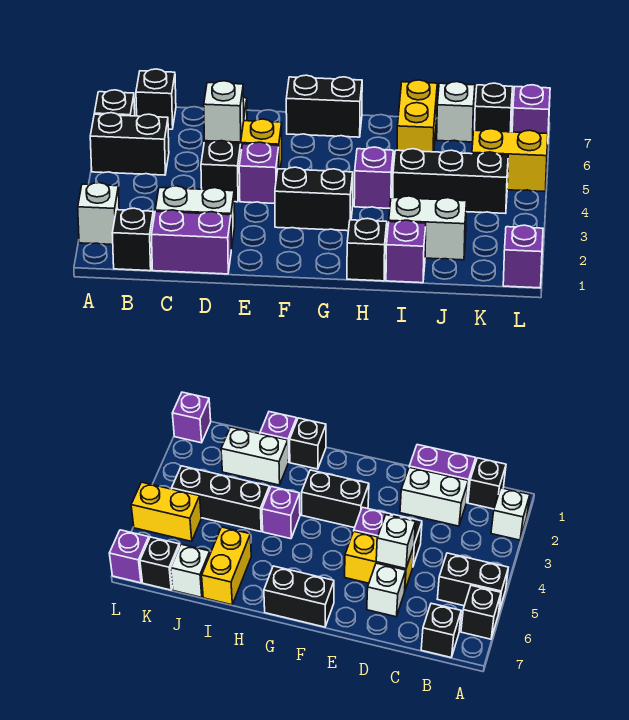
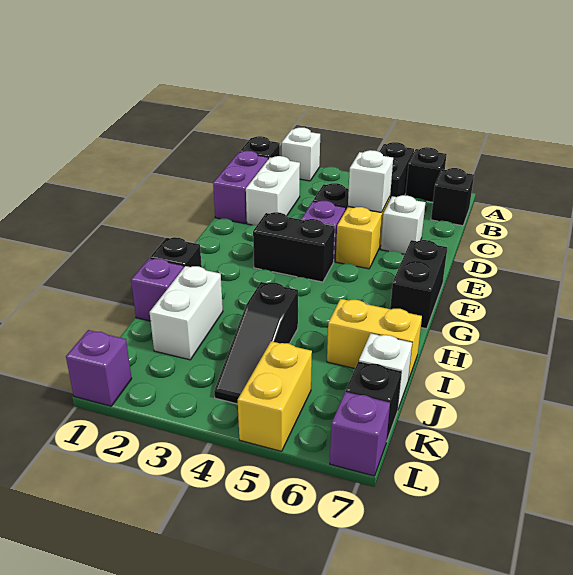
black brick F3:G3 level 1 -> black brick F3:F4 level 1
purple brick H4 level 1 -> none
black brick I4:K4 level 1 -> black slope I4:K4 level 1 top I

